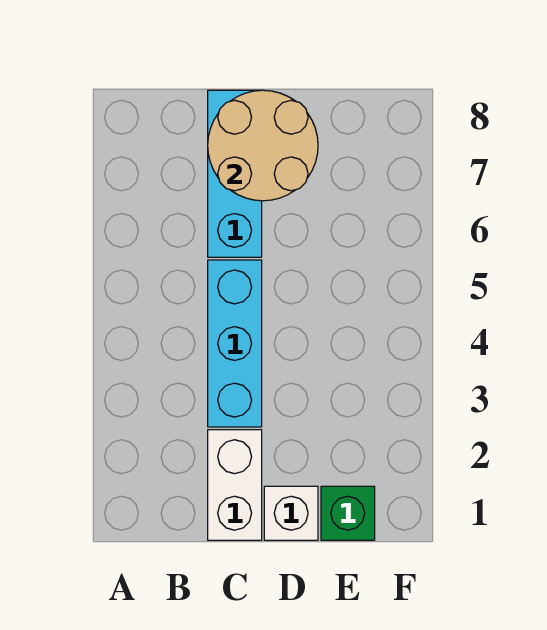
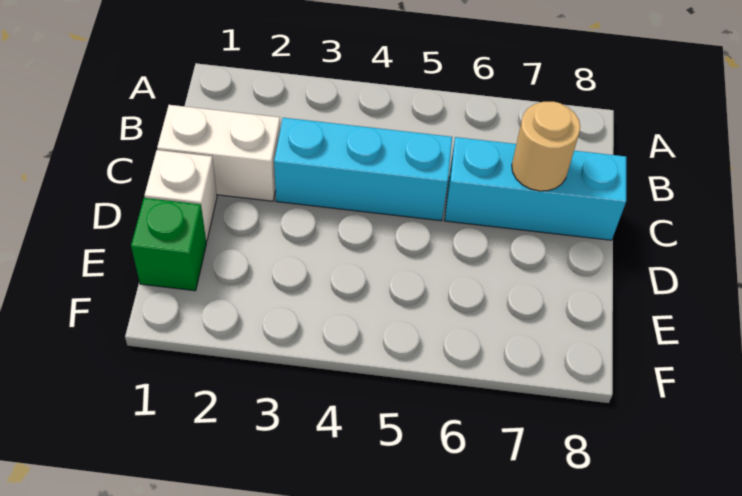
tan round brick C7:D8 level 2 -> tan round brick C7 level 2

